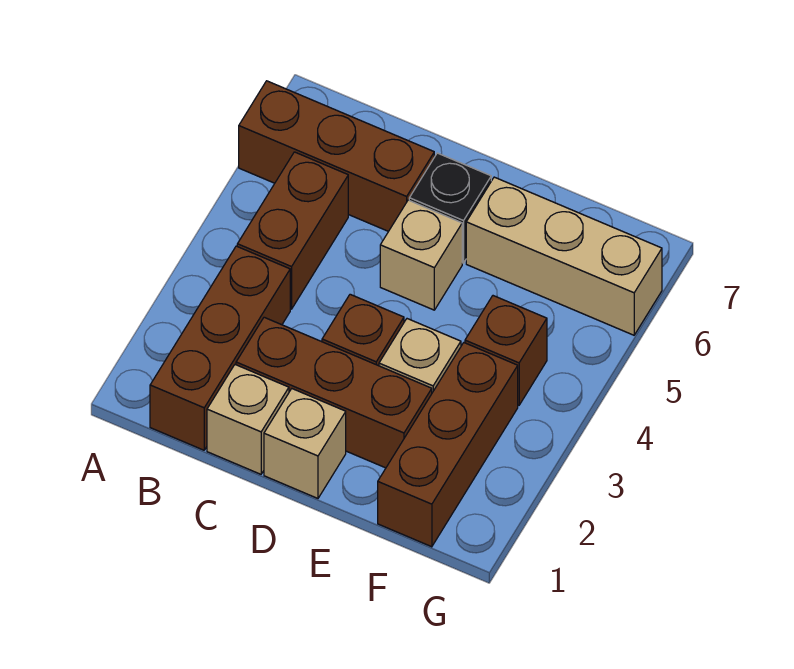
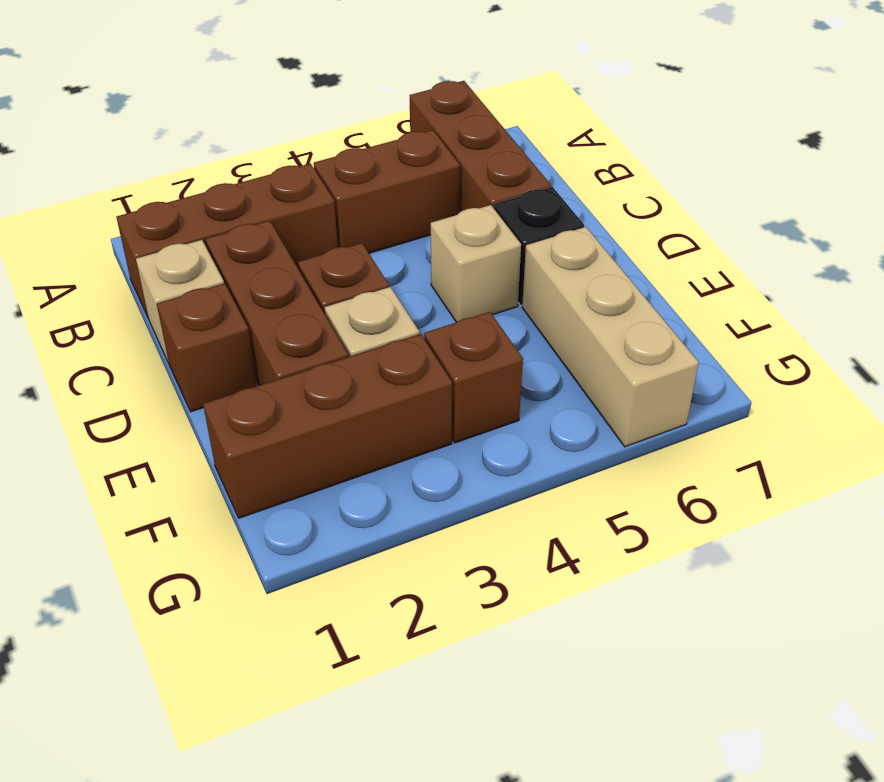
tan brick D1 level 1 -> brown brick D1 level 1

